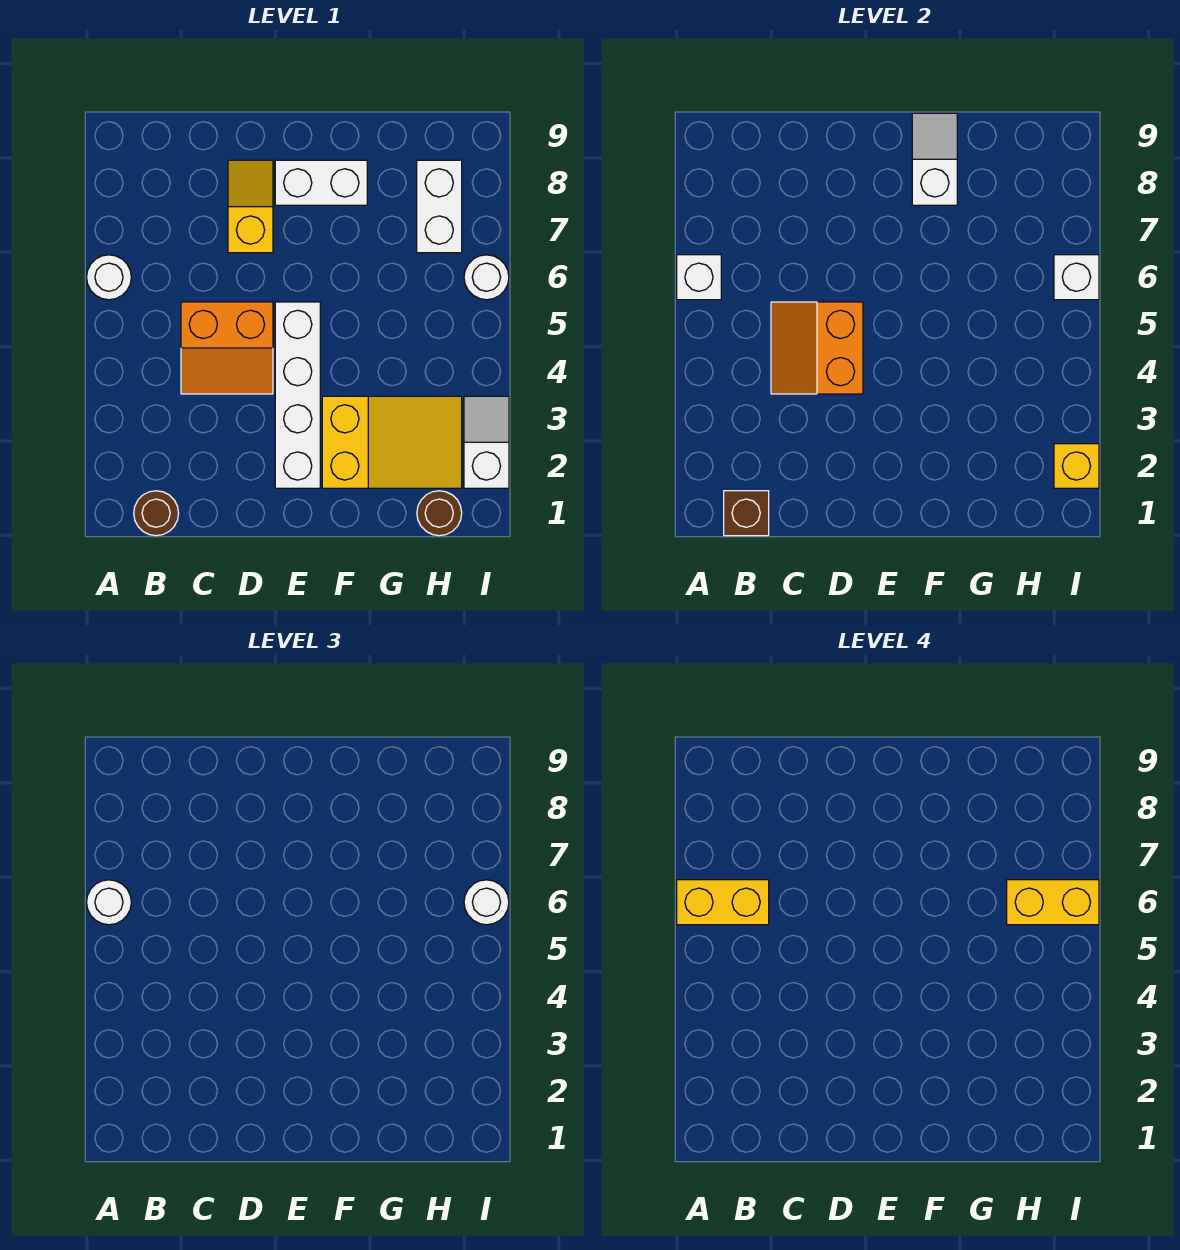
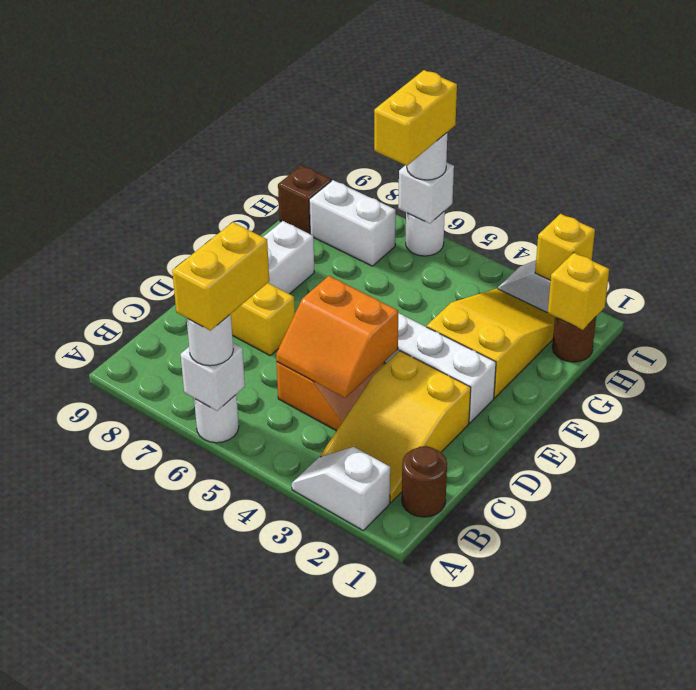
brown brick B1 level 2 -> brown brick H9 level 1
none -> yellow slope B2:D3 level 1 top D
white slope F8:F9 level 2 top 8 -> white slope A2:A3 level 1 top 2
none -> yellow brick H1 level 2

